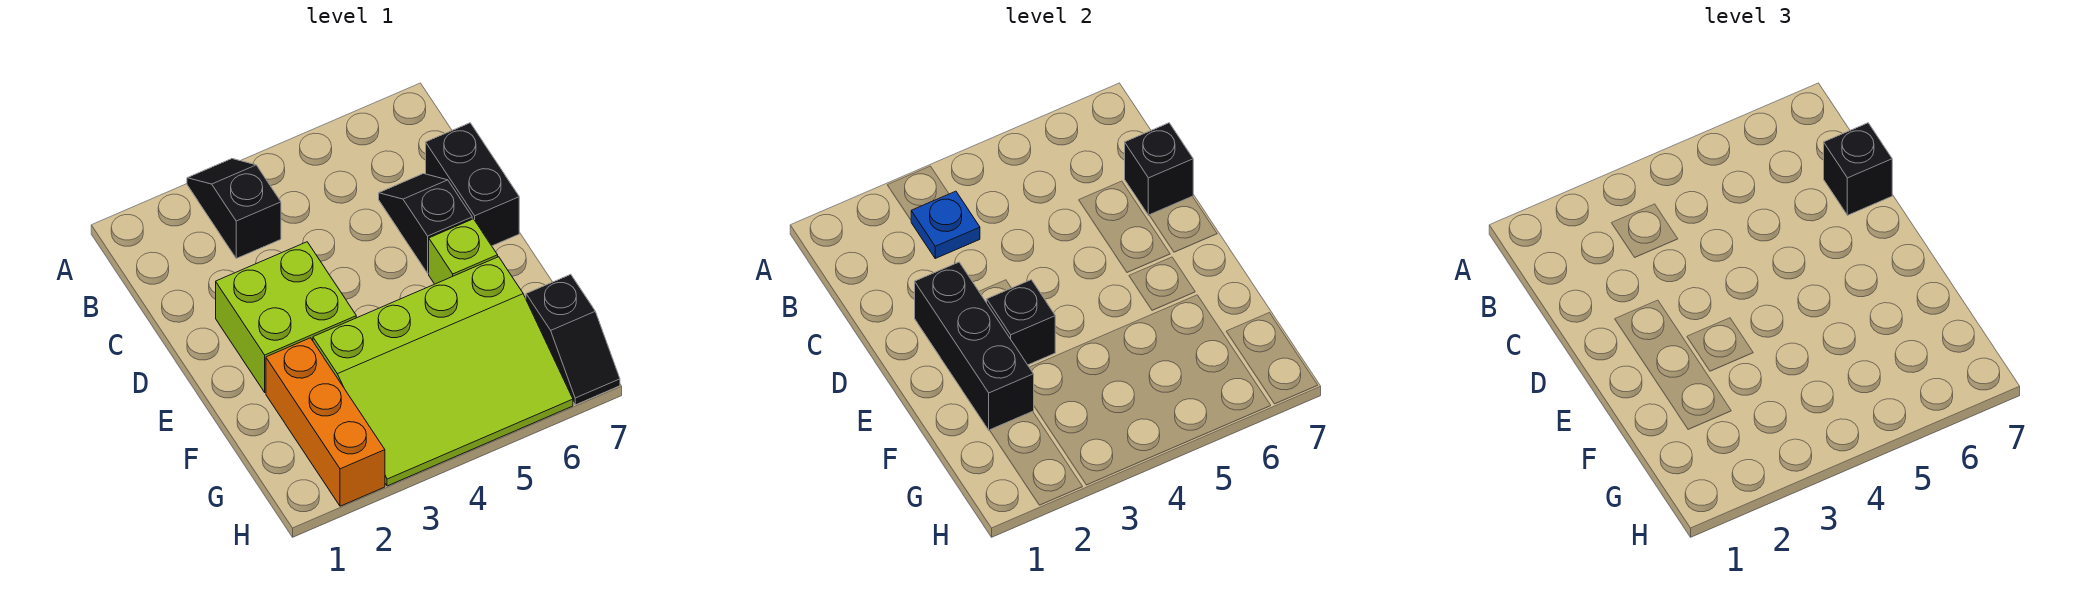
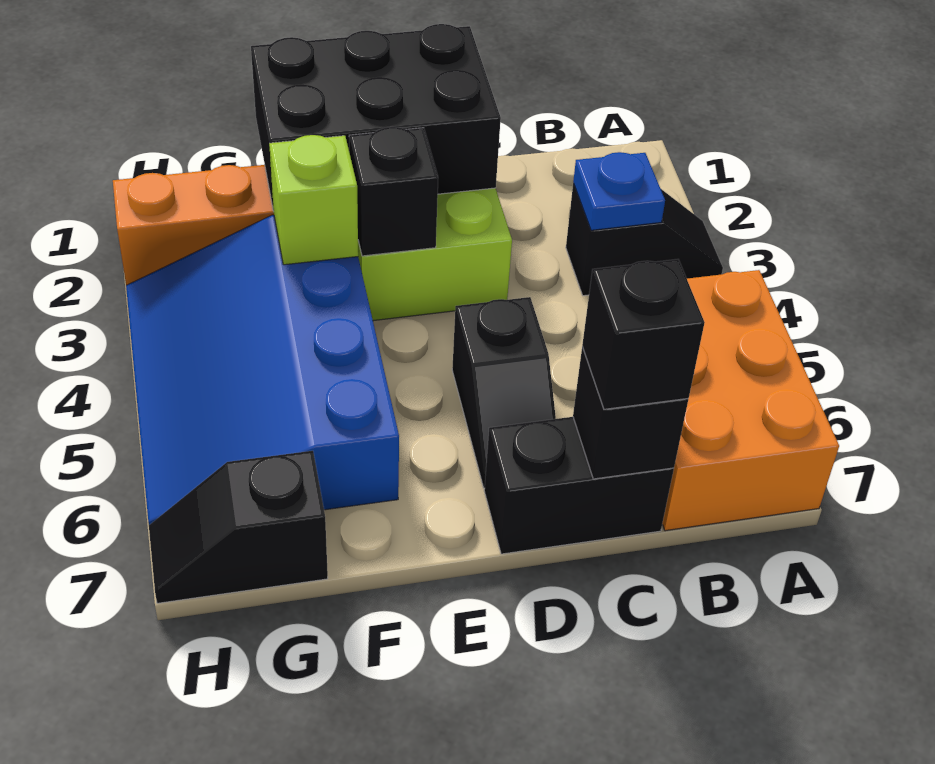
none -> orange brick A5:B7 level 1
black slope C6:D6 level 1 top D -> black slope D5:D6 level 1 top 5
black brick D2:F2 level 2 -> black brick D1:F2 level 2
lime brick E6 level 1 -> lime brick F3 level 2
lime slope F3:H6 level 1 top F -> blue slope F3:H6 level 1 top F

